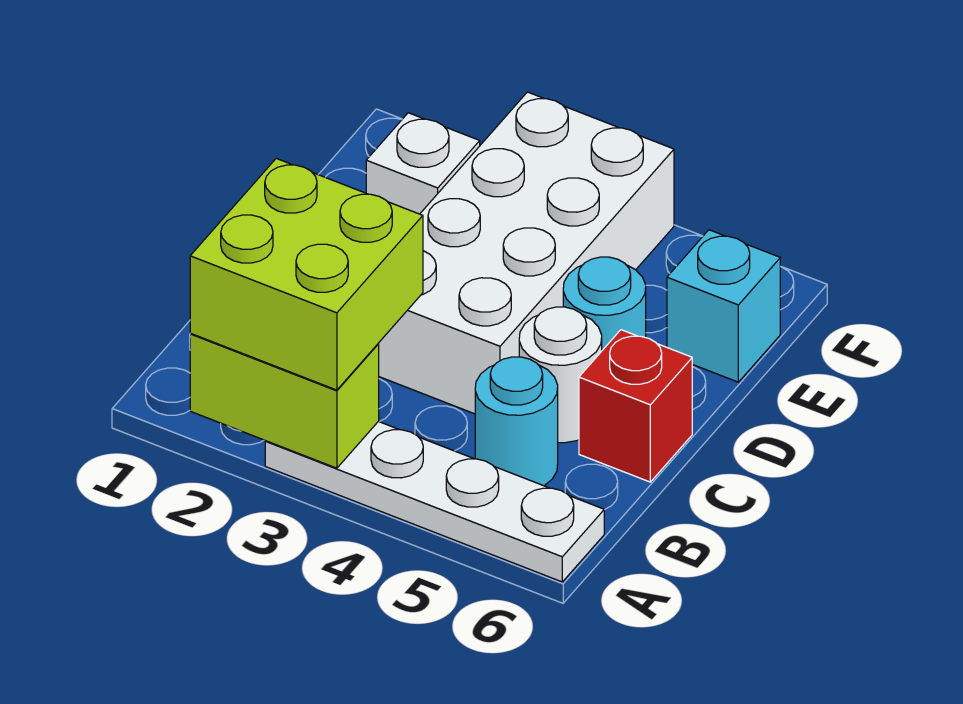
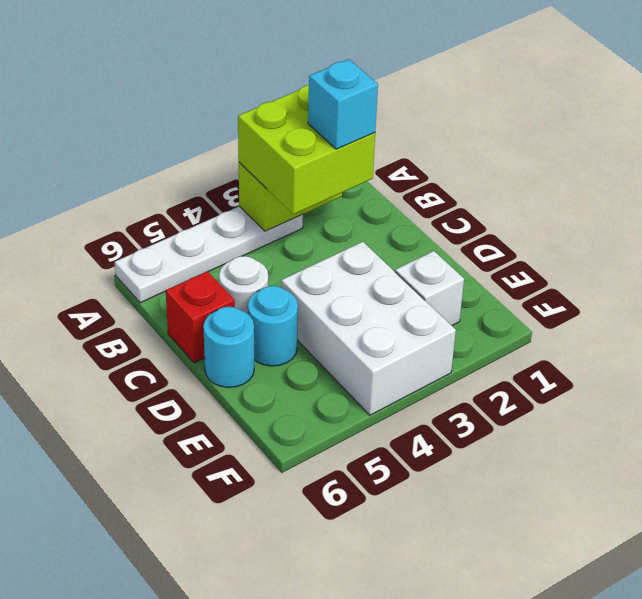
cyan round brick B5 level 1 -> cyan round brick D6 level 1
white brick C3:F4 level 1 -> white brick D3:F4 level 1
cyan brick E6 level 1 -> cyan brick B2 level 4

